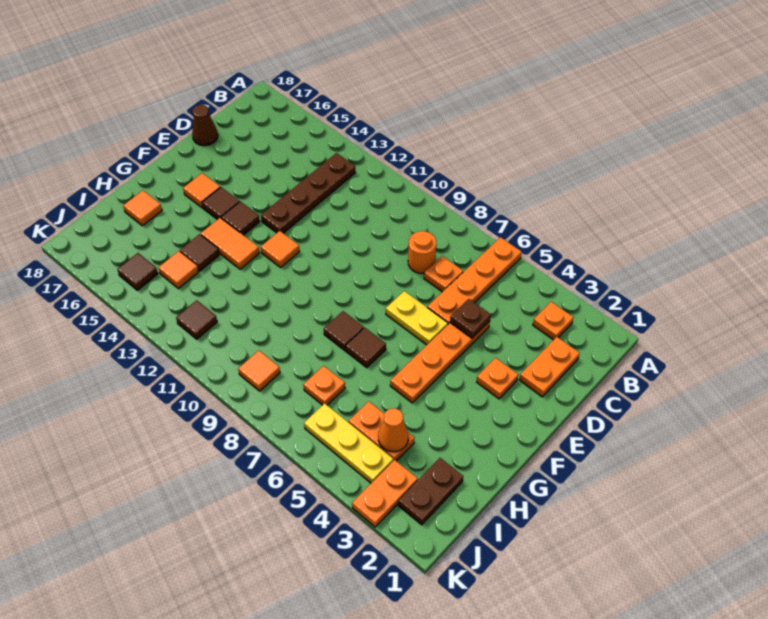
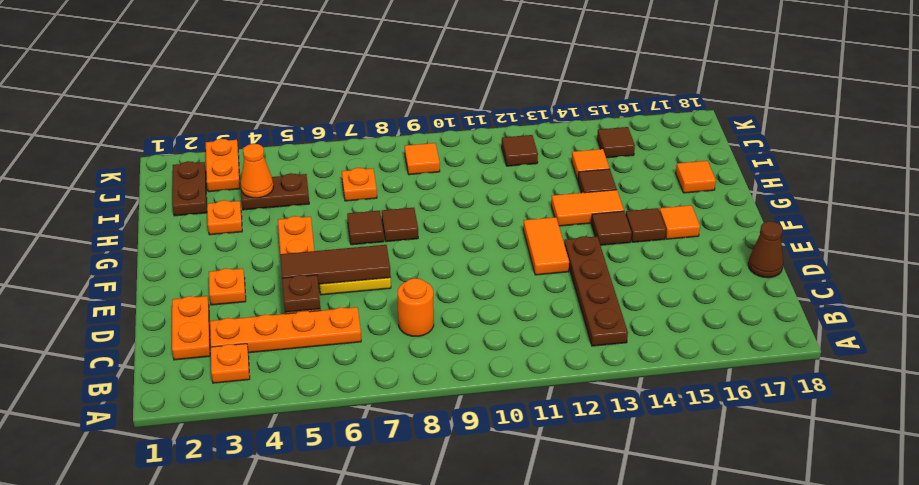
orange plate A6:D6 level 1 -> orange plate C3:C6 level 1
orange plate C7 level 1 -> orange plate H3 level 1
none -> brown tile E5:E7 level 2
orange tile F12 level 1 -> orange tile E12:F12 level 1
orange plate I4:I5 level 1 -> brown plate I4:I5 level 1
yellow plate J4:J6 level 1 -> none

